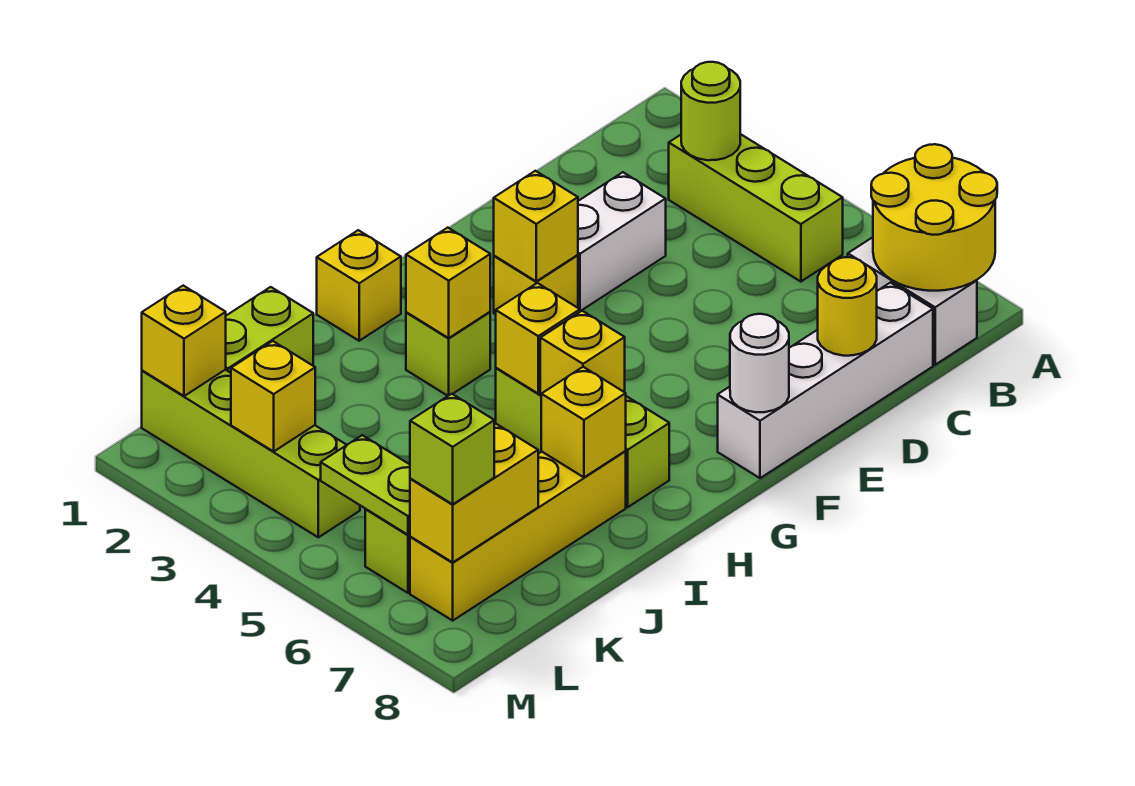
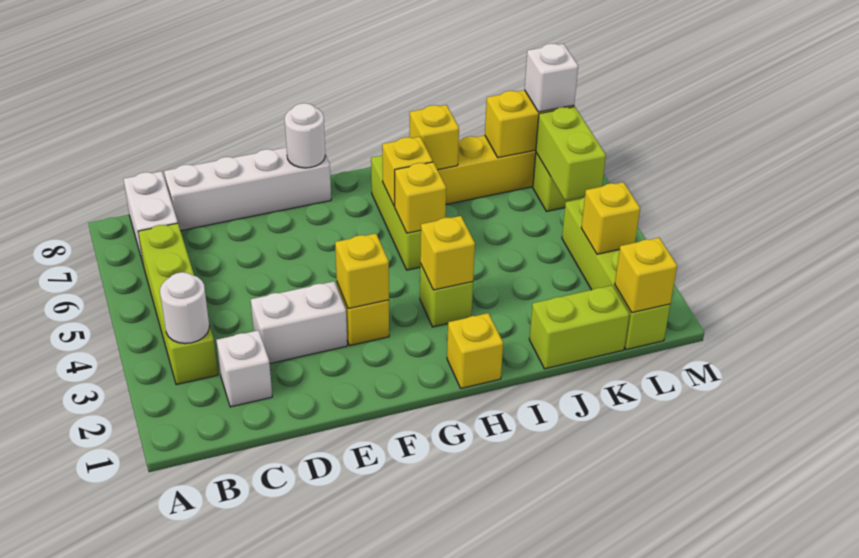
yellow round brick A7:B8 level 2 -> none
lime brick B3:B5 level 1 -> lime brick B3:B6 level 1
lime round brick B3 level 2 -> white round brick B3 level 2
none -> white brick C2 level 1
yellow round brick D8 level 2 -> none
lime plate L5:L6 level 2 -> lime brick L5:L6 level 2
lime brick L7 level 3 -> white brick L7 level 3

